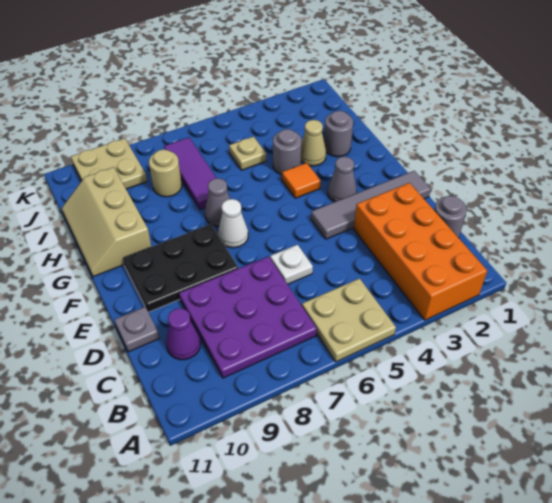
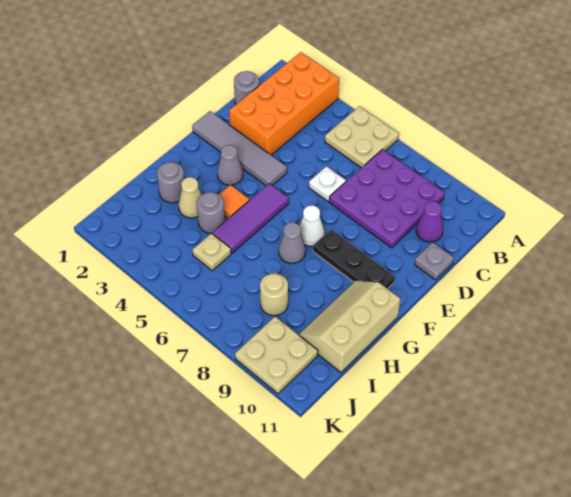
black plate E8:F10 level 1 -> black plate F8:F10 level 1
tan slope G10:I11 level 1 top 10 -> tan slope G10:I11 level 1 top 11
purple tile H7:J7 level 1 -> purple tile F5:H5 level 1

